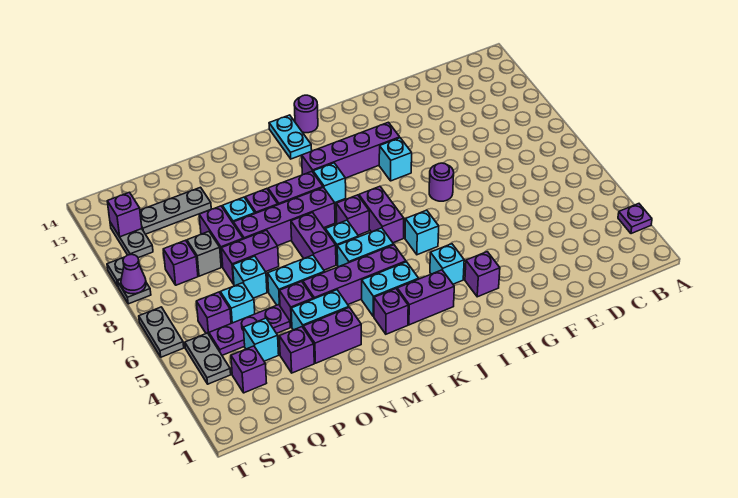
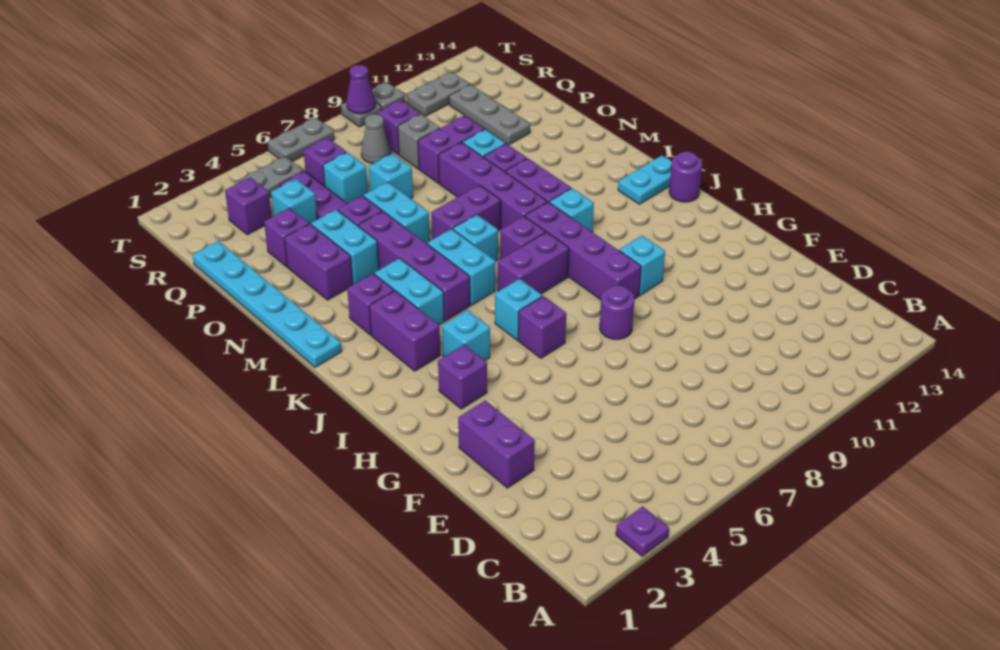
purple brick H11:K11 level 1 -> purple brick H9:K9 level 1
none -> cyan plate L1:Q1 level 1
purple brick O8:P8 level 1 -> purple brick E2:F2 level 1
none -> grey cone R8 level 1
purple brick S12 level 2 -> purple brick H6 level 1

